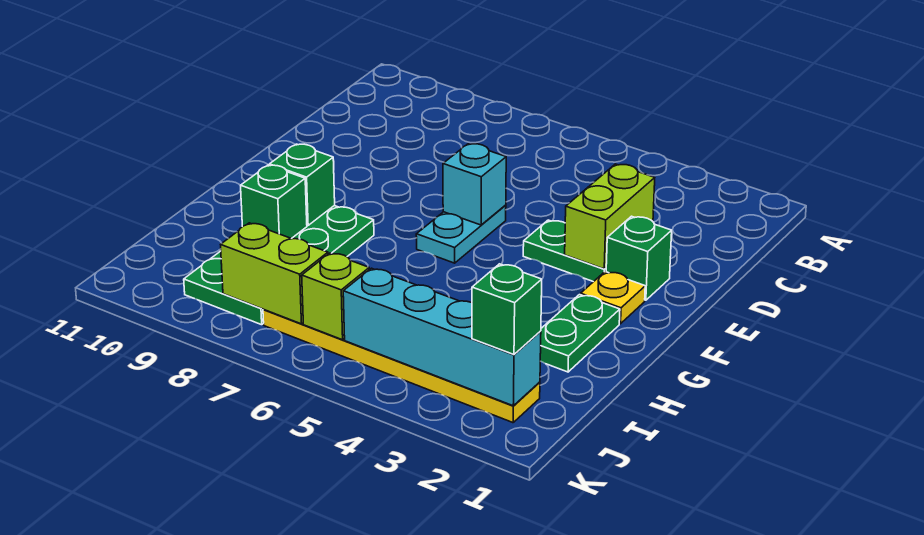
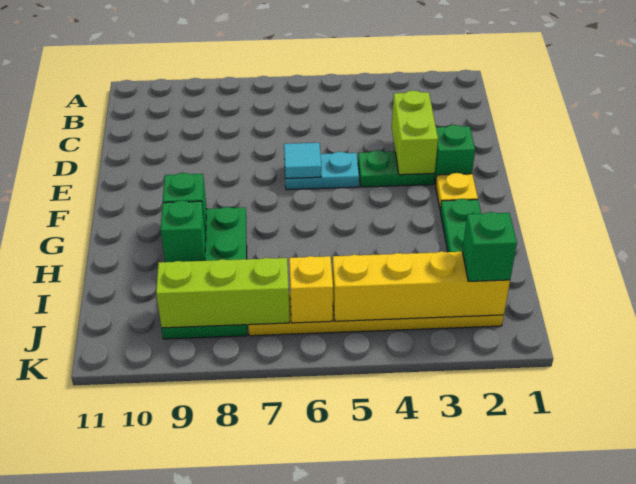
cyan plate E6:F6 level 1 -> cyan plate E5:E6 level 1
cyan brick E6 level 2 -> cyan tile E6 level 2
cyan brick J2:J5 level 2 -> yellow brick J2:J5 level 2
lime brick J6 level 2 -> yellow brick J6 level 2
lime brick J7:J8 level 2 -> lime brick J7:J9 level 2

